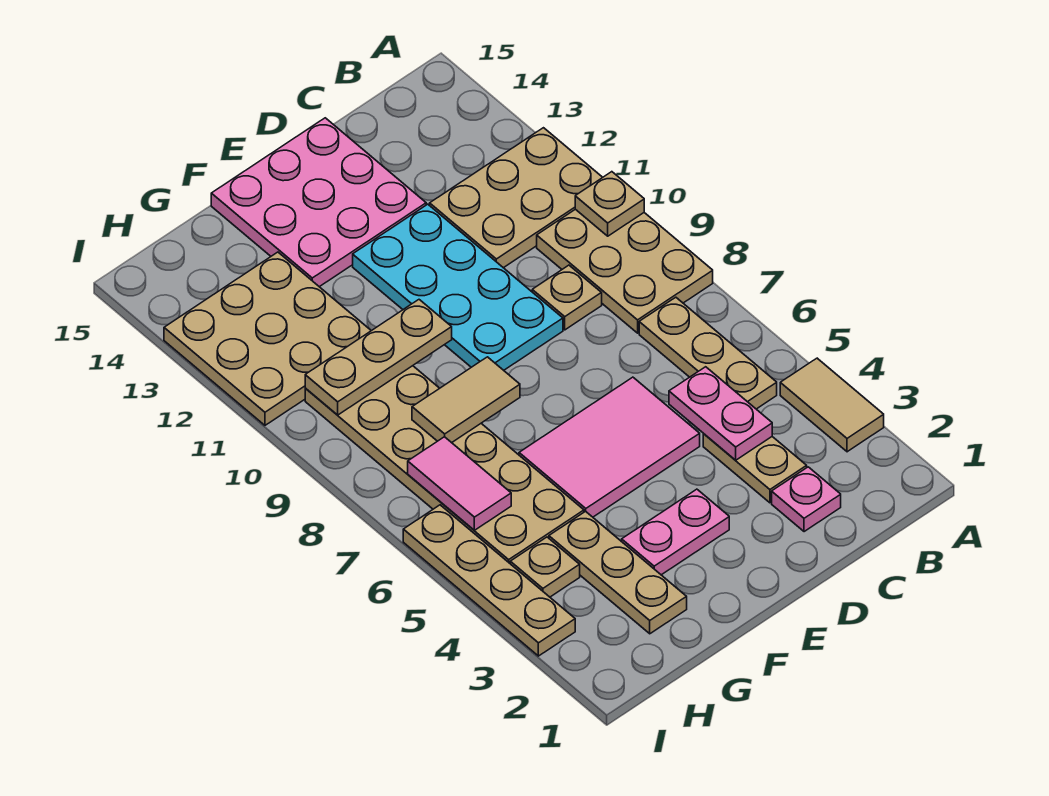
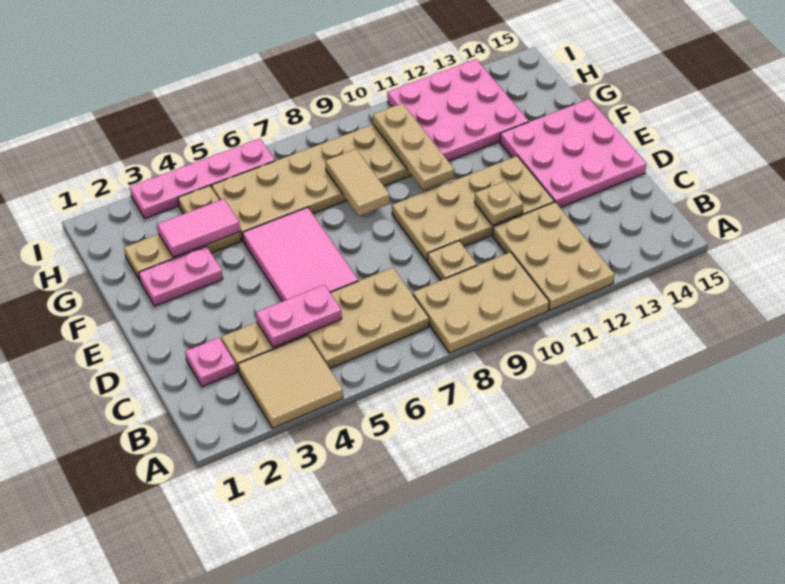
tan tile A3:A4 level 1 -> tan tile A3:B4 level 1
tan plate A10 level 2 -> tan plate D11 level 2
tan plate B5:B7 level 1 -> tan plate B5:C7 level 1
cyan plate D9:E12 level 1 -> tan plate D9:E12 level 1
pink plate E3:F3 level 1 -> pink plate F2:F3 level 1
tan plate G11:I13 level 1 -> pink plate G11:I13 level 1
pink tile H6:H7 level 2 -> pink tile G3:G4 level 2
tan plate I3:I6 level 1 -> pink plate I3:I6 level 1

